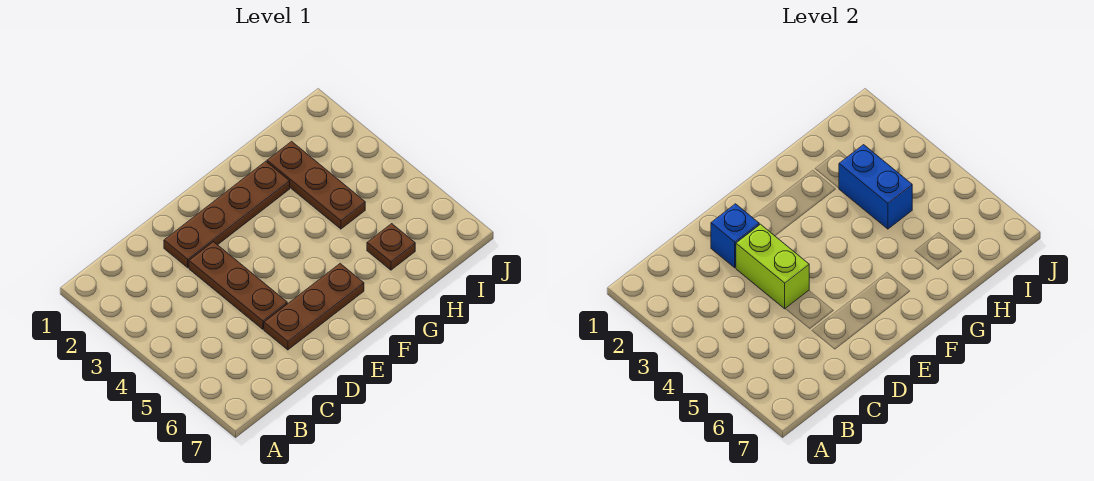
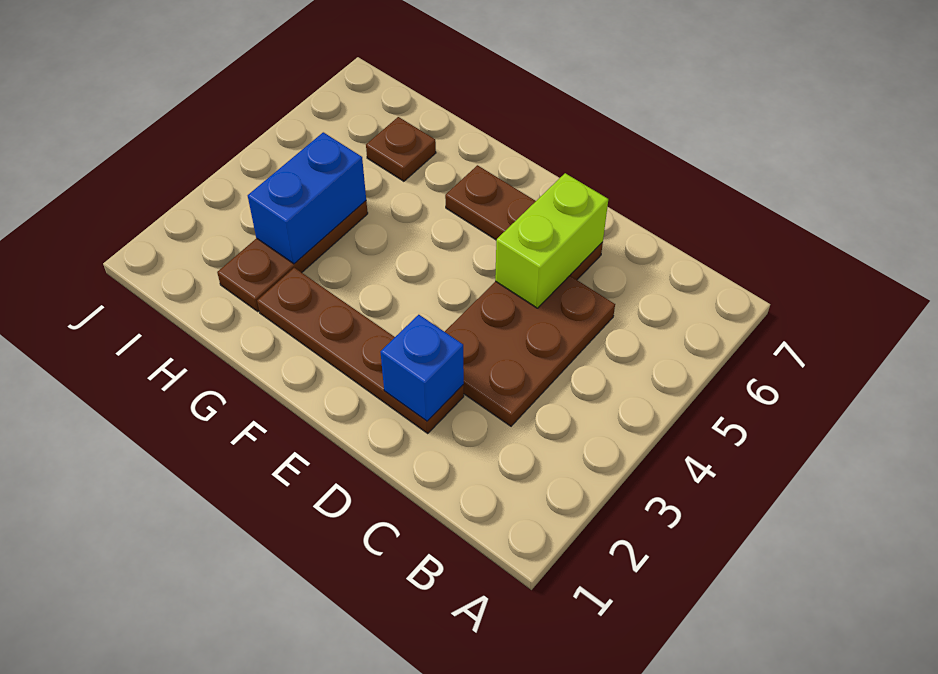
brown plate D3:D5 level 1 -> brown plate C3:D5 level 1
lime brick D3:D4 level 2 -> lime brick D5:D6 level 2

